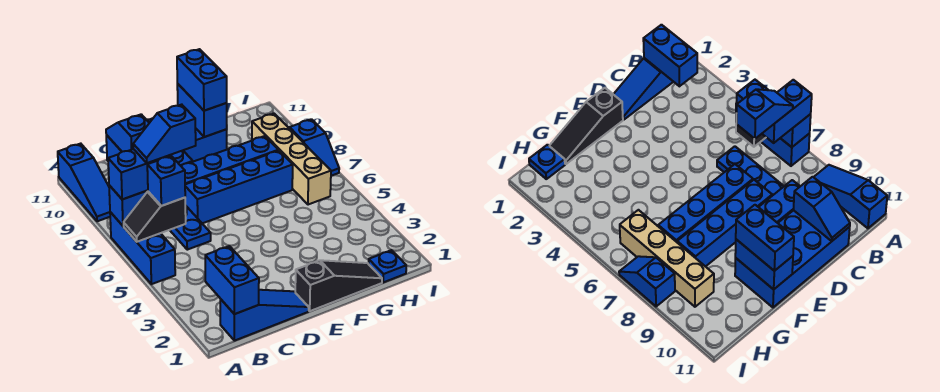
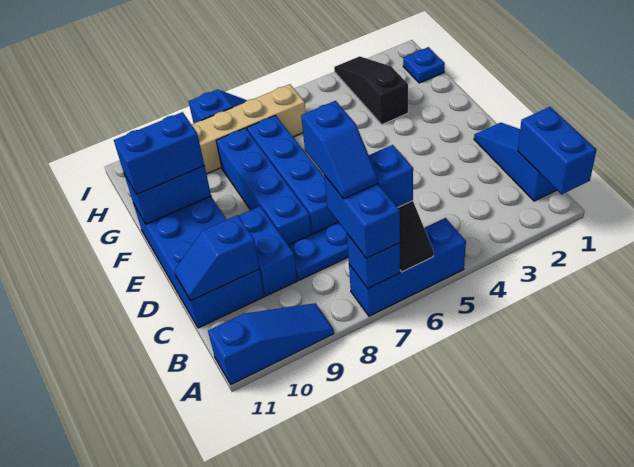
blue brick B1:B2 level 2 -> blue brick A1:B1 level 2
black slope E1:G1 level 1 top E -> black slope G3:I3 level 1 top G

